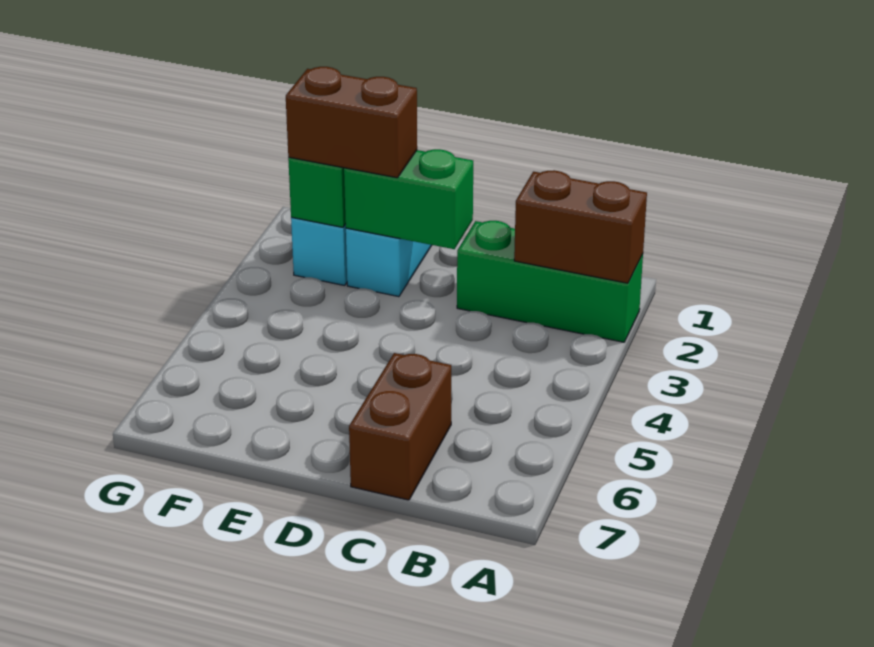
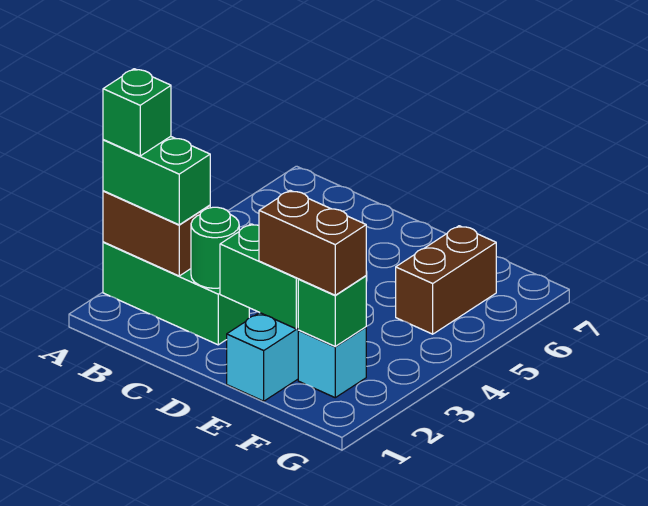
none -> green brick A2:B2 level 3
none -> green brick A2 level 4
none -> green round brick C2 level 2
brown brick C6:C7 level 1 -> brown brick F5:F6 level 1

